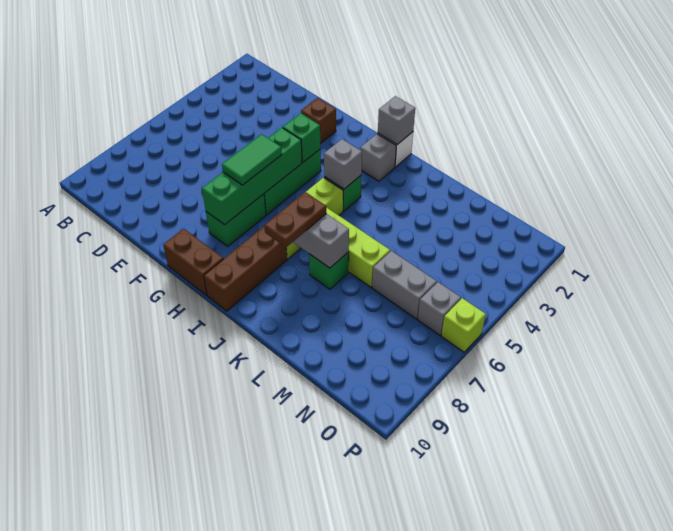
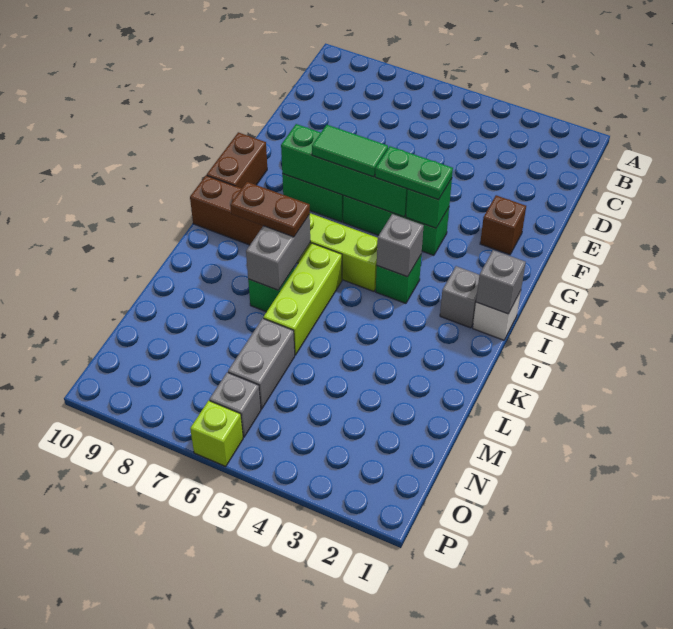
none -> green plate G4:G5 level 3

